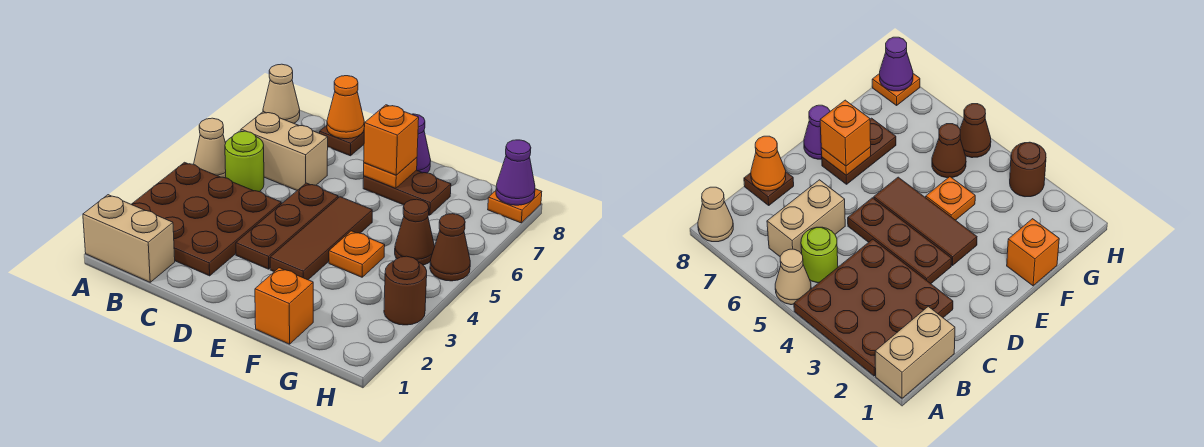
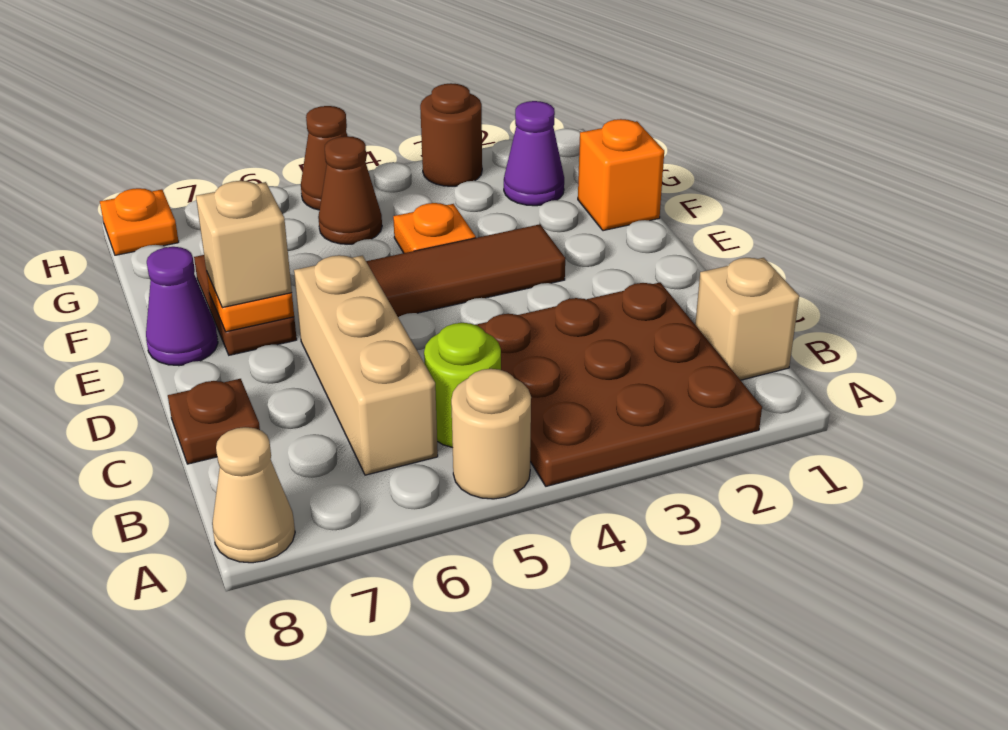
tan brick A1:B1 level 1 -> tan brick B1 level 1
tan cone A5 level 1 -> tan round brick A5 level 1
tan brick B6:C6 level 1 -> tan brick B6:D6 level 1
orange cone C8 level 2 -> none
brown plate D3:D5 level 1 -> none
orange brick E7 level 3 -> tan brick E7 level 3
purple cone H8 level 2 -> purple cone G2 level 1

